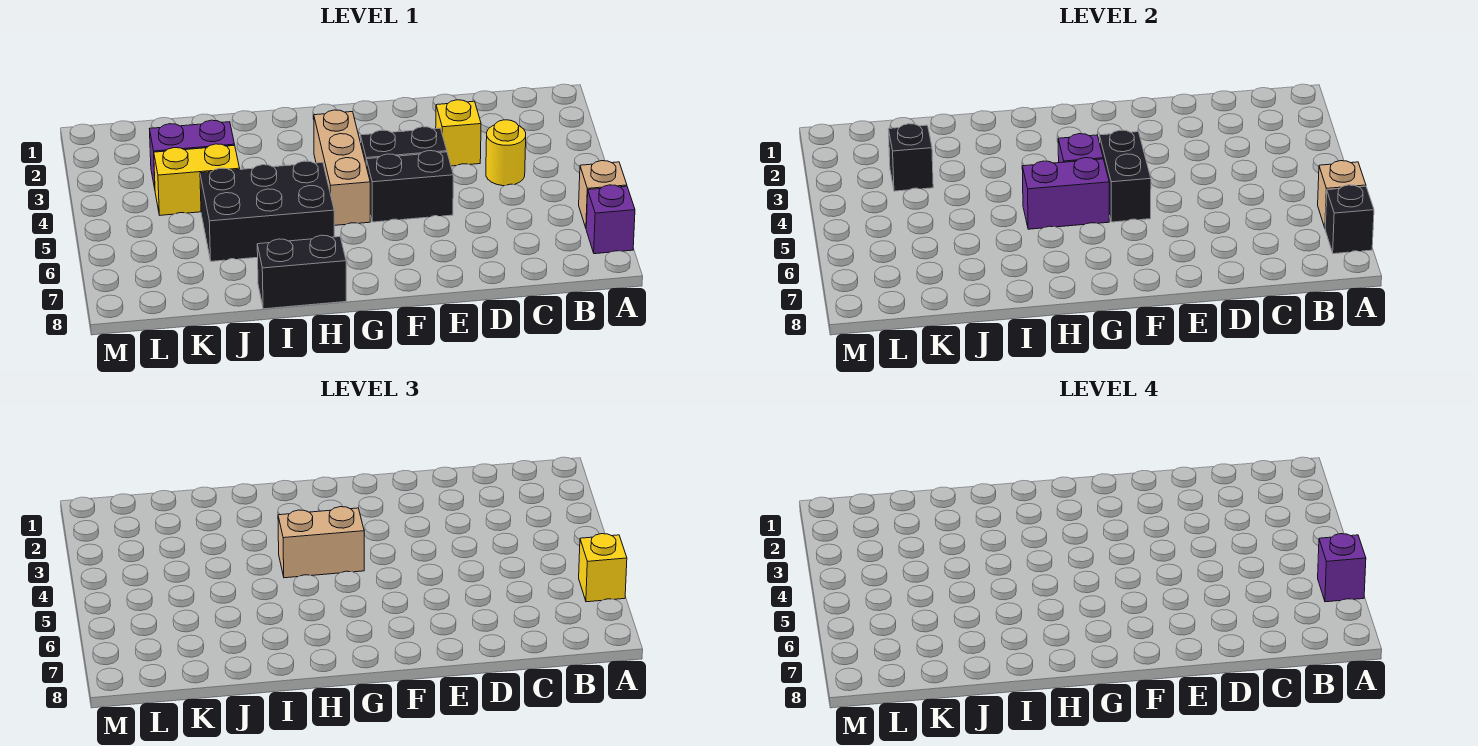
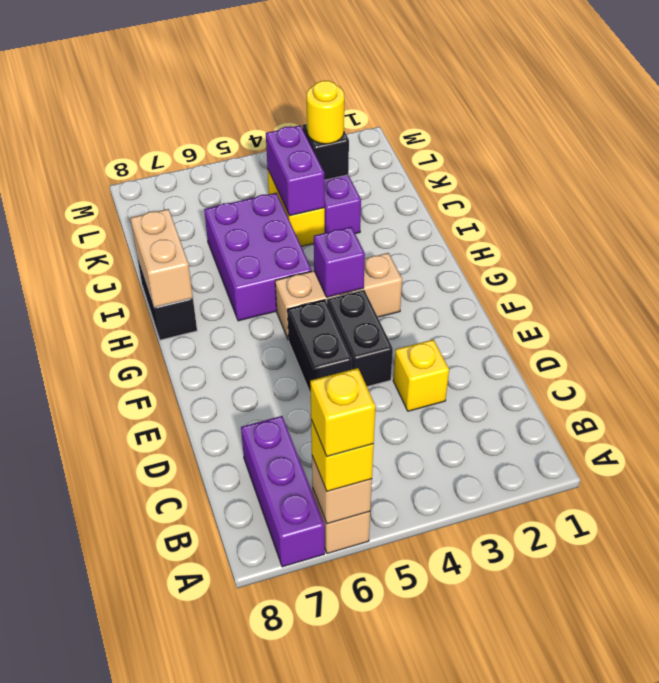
purple brick A6 level 4 -> yellow brick A6 level 4
purple brick A7 level 1 -> purple brick A7:C7 level 1
black brick A7 level 2 -> none
yellow round brick C4 level 1 -> yellow round brick K3 level 3
black brick F4:F5 level 2 -> none
tan brick G4:H4 level 3 -> tan brick H8:I8 level 2
purple brick G5:H5 level 2 -> purple brick J4:K4 level 2
black brick H5:J6 level 1 -> purple brick H5:J6 level 1

